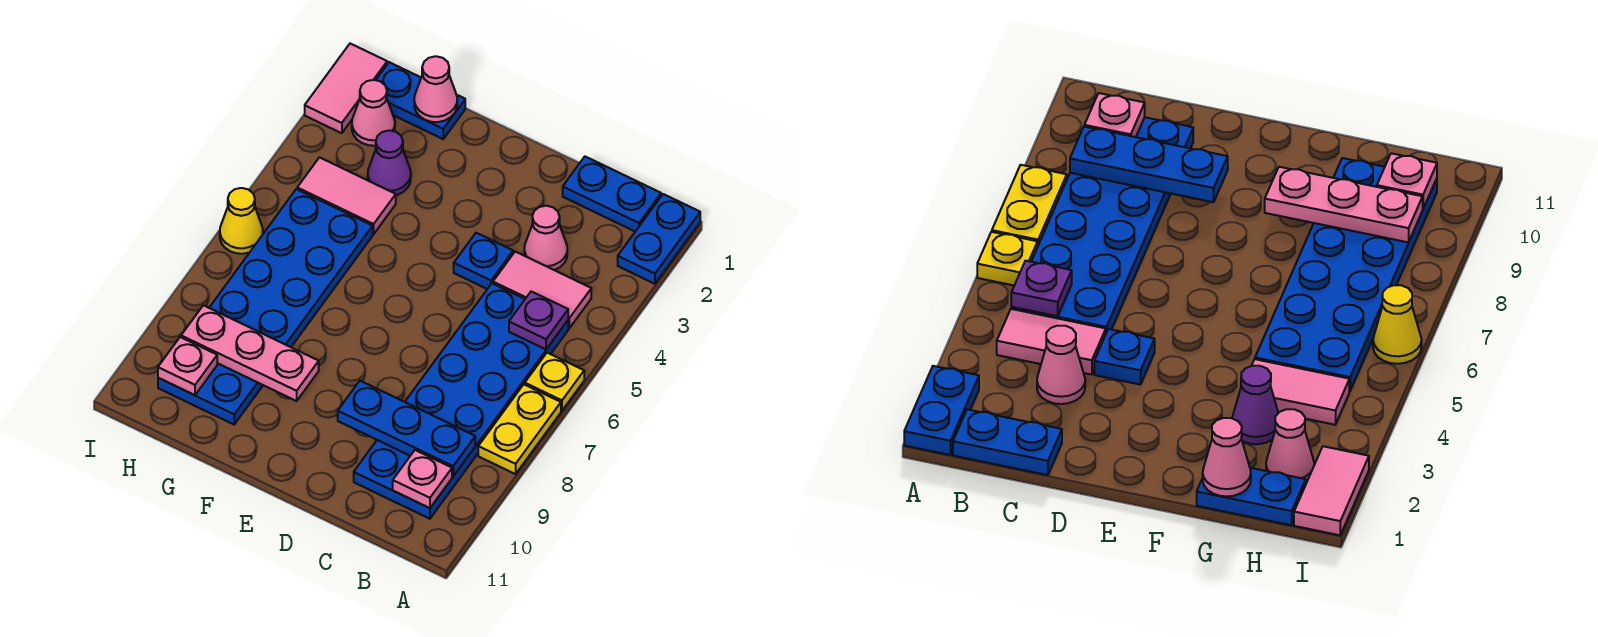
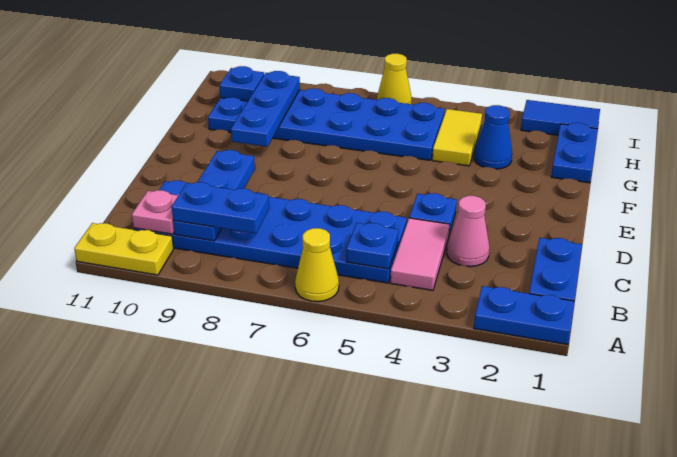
yellow plate A6 level 1 -> yellow cone A6 level 1
yellow plate A7:A8 level 1 -> yellow plate A10:A11 level 1
purple plate B5 level 2 -> blue plate B5 level 2
none -> blue plate B8:B9 level 3
pink plate F9:H9 level 2 -> blue plate F9:H9 level 2
pink cone G1 level 2 -> none
purple cone G3 level 1 -> blue cone G3 level 1
pink tile G4:H4 level 1 -> yellow tile G4:H4 level 1
pink cone H2 level 1 -> none
pink plate H10 level 2 -> blue plate H10 level 2
pink tile I1:I2 level 1 -> blue tile I1:I2 level 1

